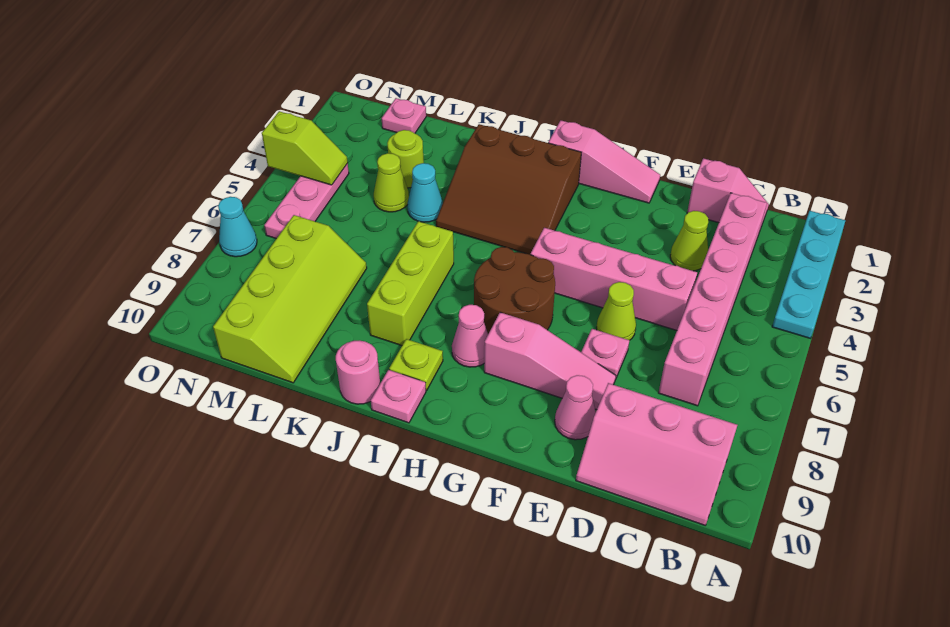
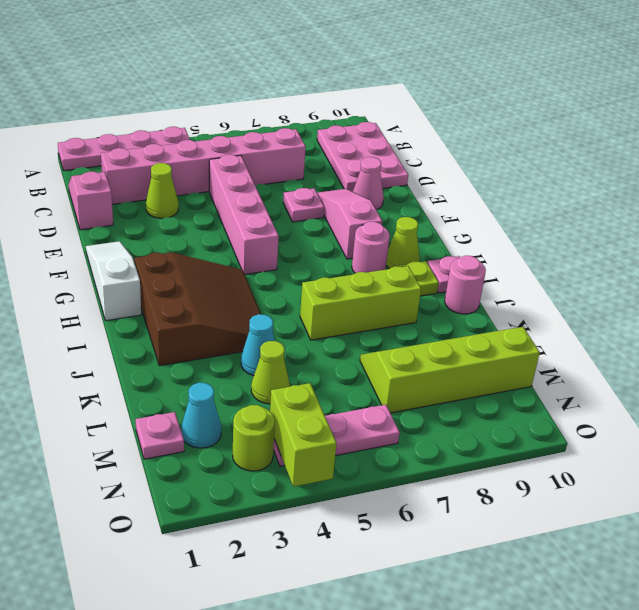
cyan plate A1:A4 level 1 -> pink plate A1:A4 level 1
pink slope B9:D10 level 1 top 9 -> pink plate B9:D10 level 1
lime cone E6 level 1 -> lime cone H9 level 1
pink slope F1:H1 level 1 top H -> white slope F1:H1 level 1 top H
brown round brick G6:H7 level 1 -> none
pink cone H8 level 1 -> pink round brick H8 level 1
lime round brick L3 level 1 -> lime round brick N3 level 1
lime slope N4:O4 level 2 top O -> lime brick N4:O4 level 2
cyan cone O7 level 1 -> cyan cone M2 level 1

